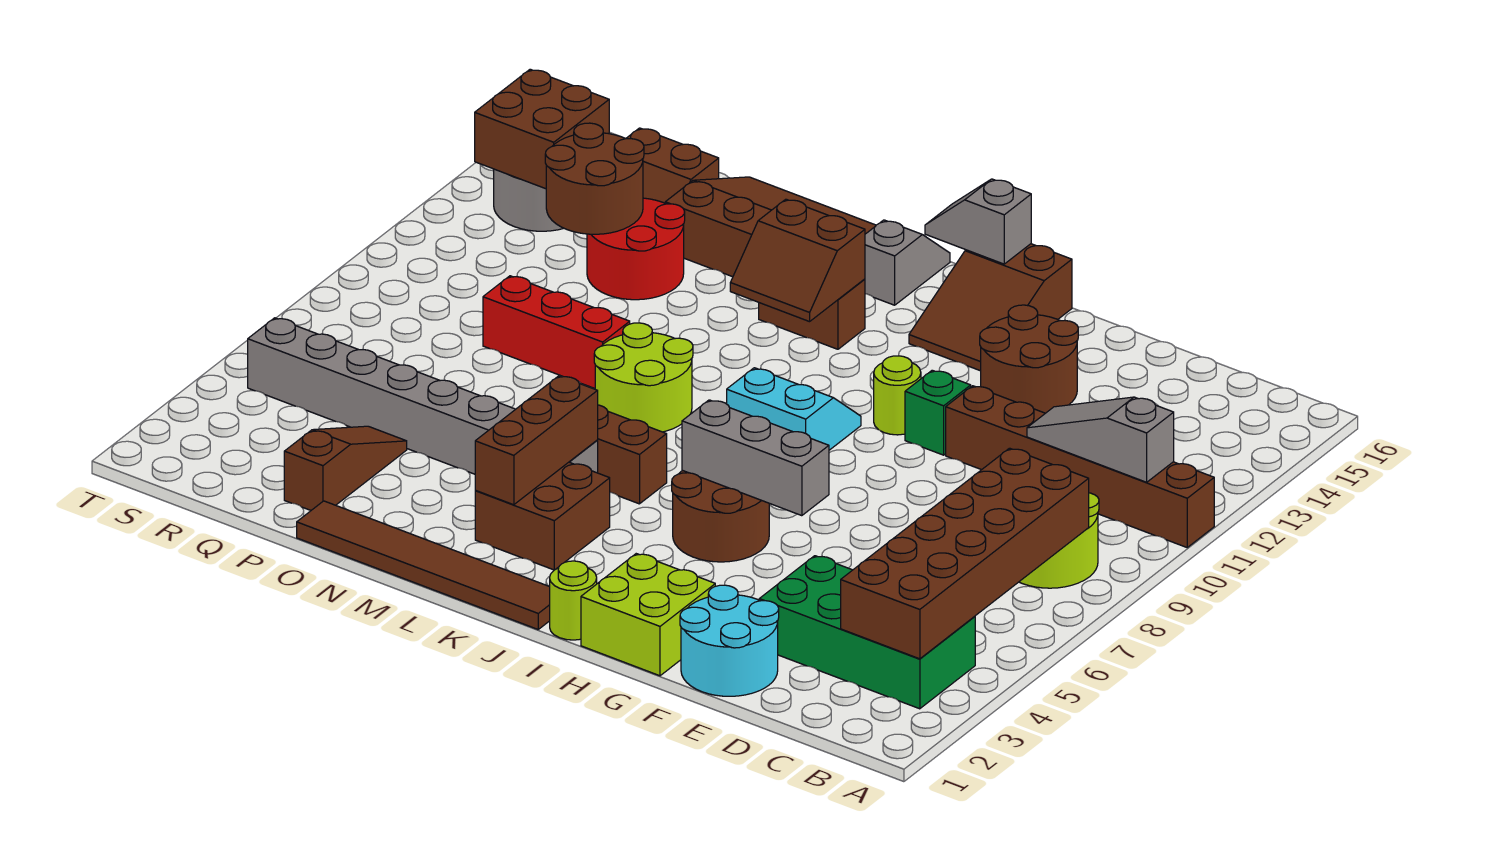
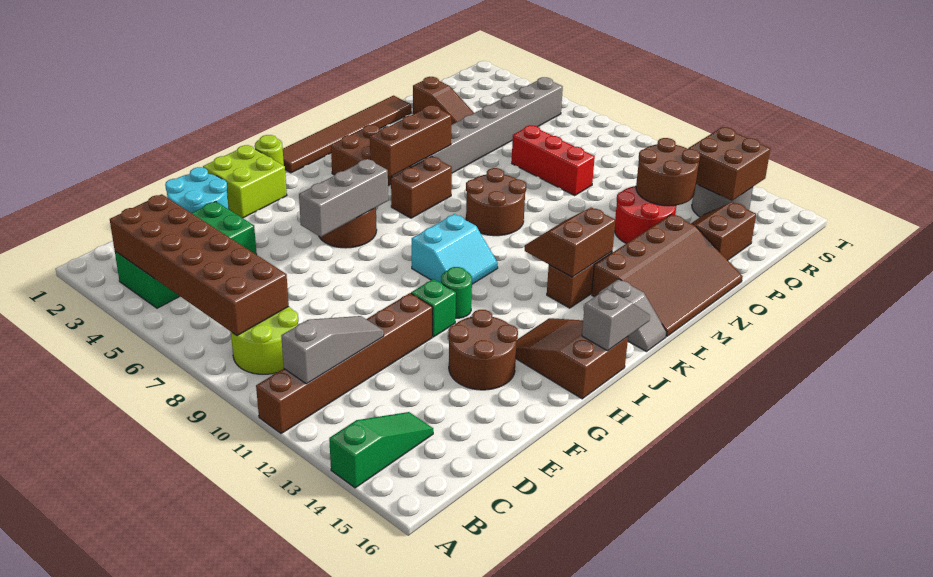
none -> green slope A14:C14 level 1 top A
lime round brick H11 level 1 -> green round brick H11 level 1
brown brick L3:L5 level 2 -> brown brick K5:M5 level 2
lime round brick L8:M9 level 1 -> brown round brick L8:M9 level 1
red brick N9:P9 level 1 -> red brick P7:P9 level 1

